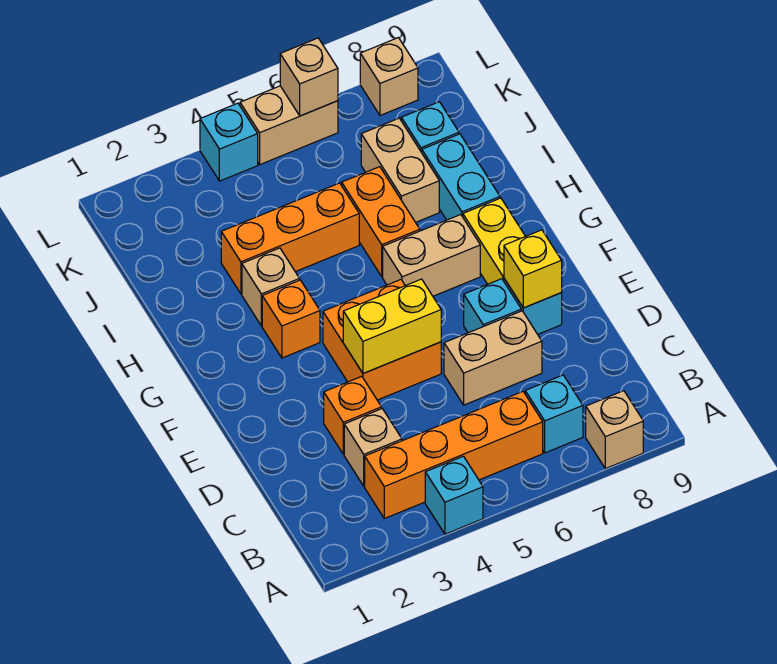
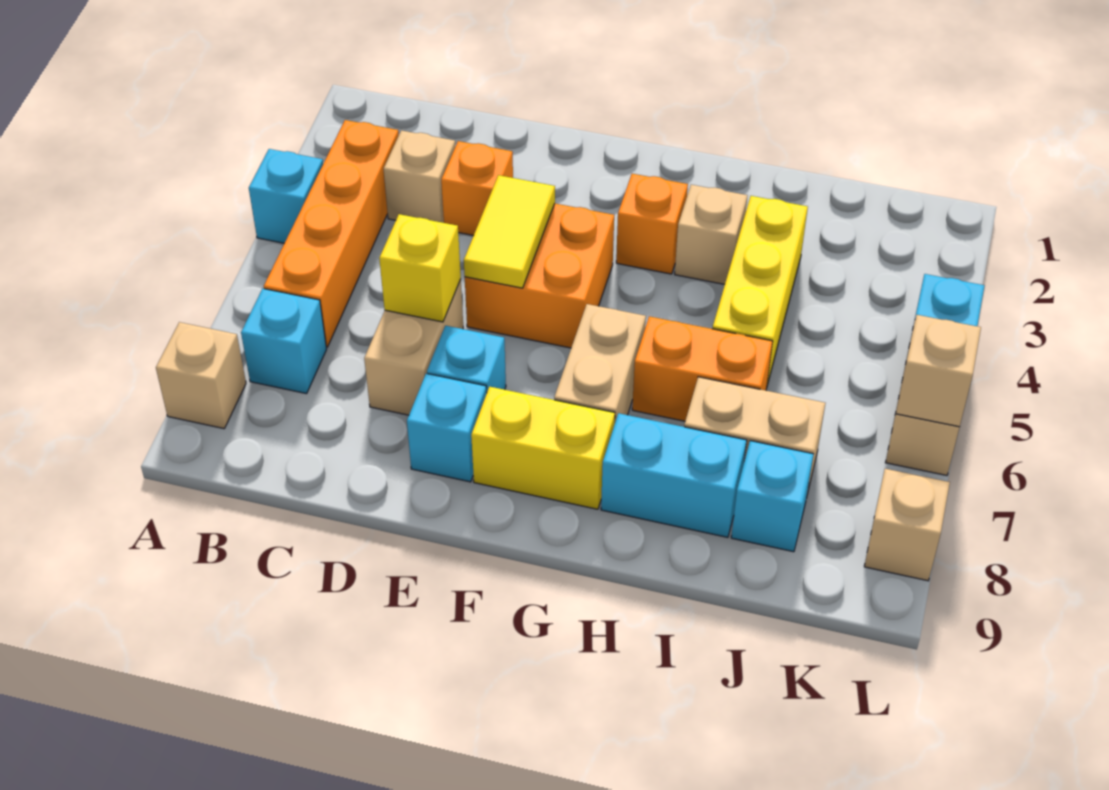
yellow brick E4:E5 level 2 -> yellow tile E4:E5 level 2
yellow brick E8 level 2 -> yellow brick D6 level 2
orange brick I3:I5 level 1 -> yellow brick I3:I5 level 1

